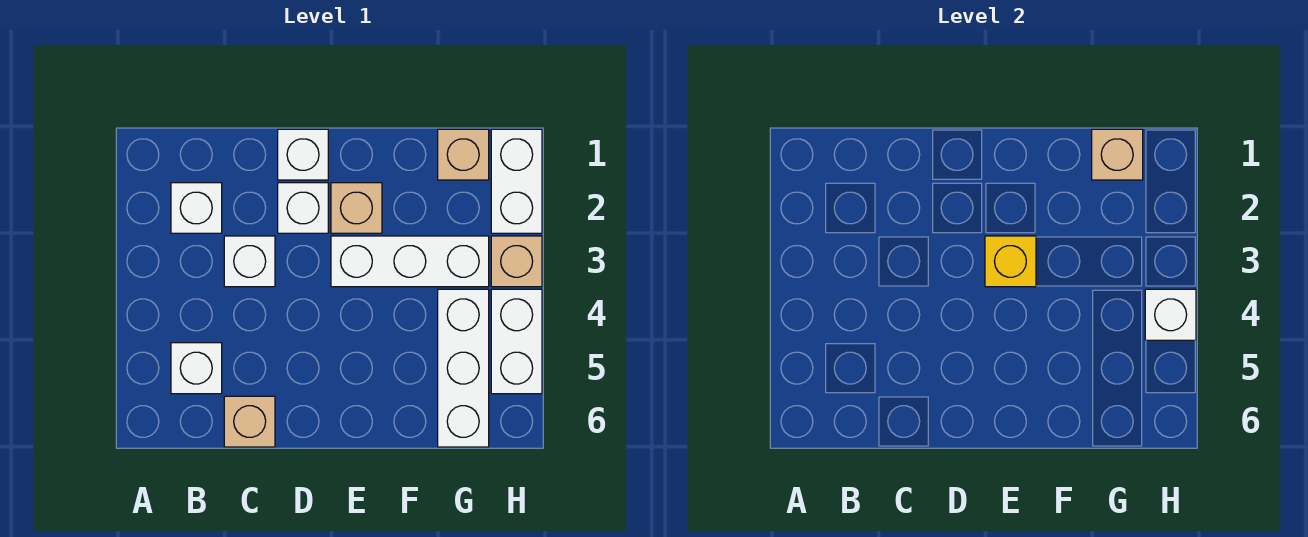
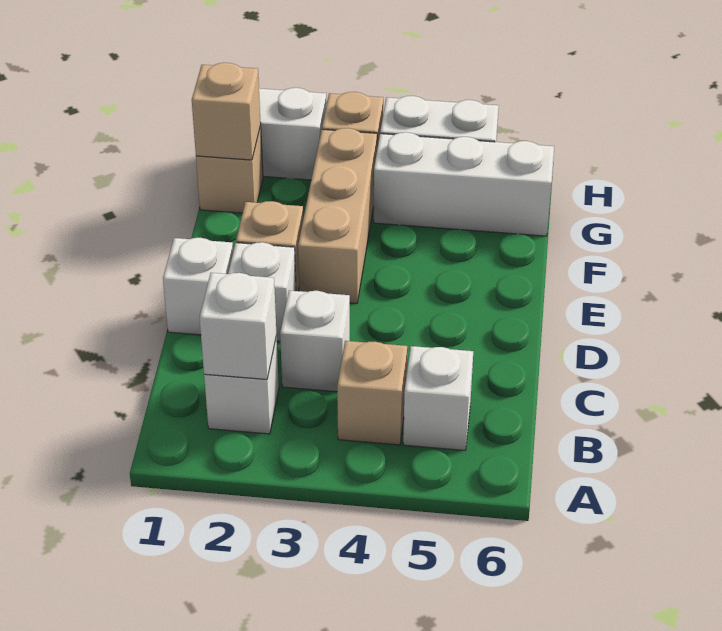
tan brick C6 level 1 -> tan brick B4 level 1
white brick E3:G3 level 1 -> tan brick E3:G3 level 1
yellow brick E3 level 2 -> none
white brick H4 level 2 -> white brick B2 level 2

